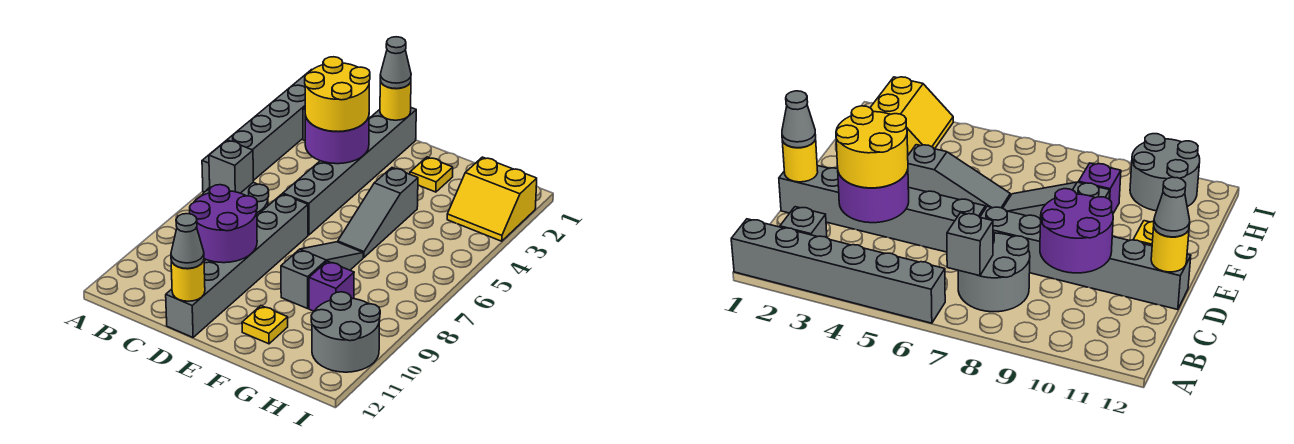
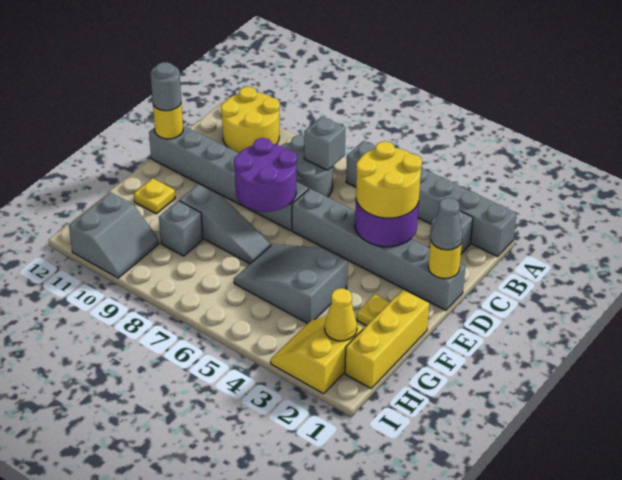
none -> yellow round brick A10:B11 level 1
purple round brick C9:D10 level 2 -> purple round brick D7:E8 level 2
grey cone D12 level 3 -> grey round brick D12 level 3
none -> yellow brick F1:H1 level 1
grey slope F4:F6 level 1 top 4 -> grey slope F4:G6 level 1 top 4
purple brick G9 level 1 -> grey brick G9 level 1
none -> yellow cone H2 level 2
grey round brick H10:I11 level 1 -> grey slope H10:I11 level 1 top 11

